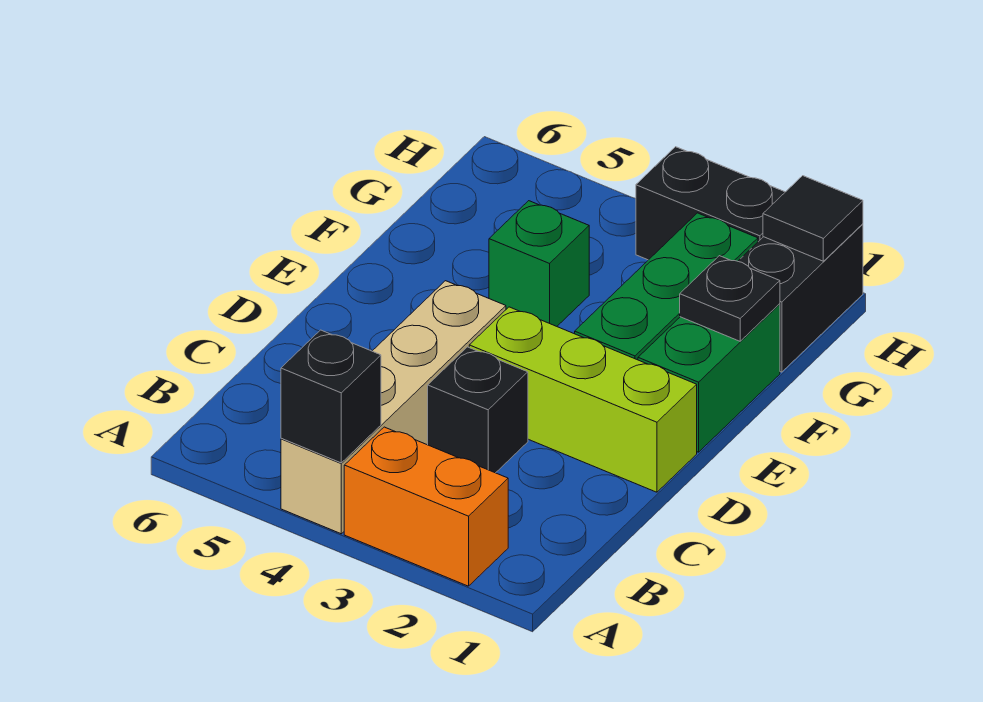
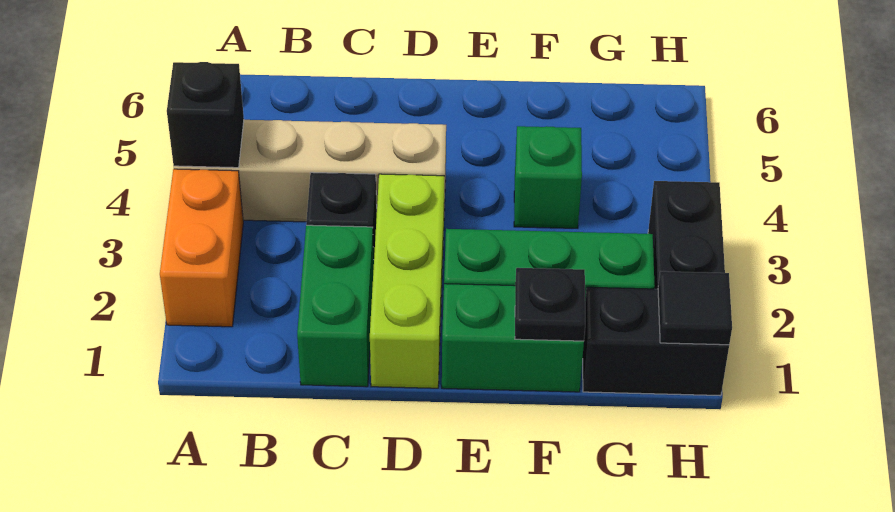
none -> green brick C1:C2 level 1

